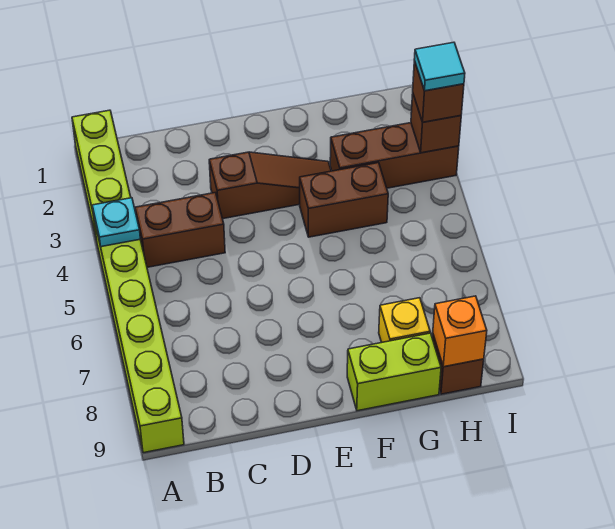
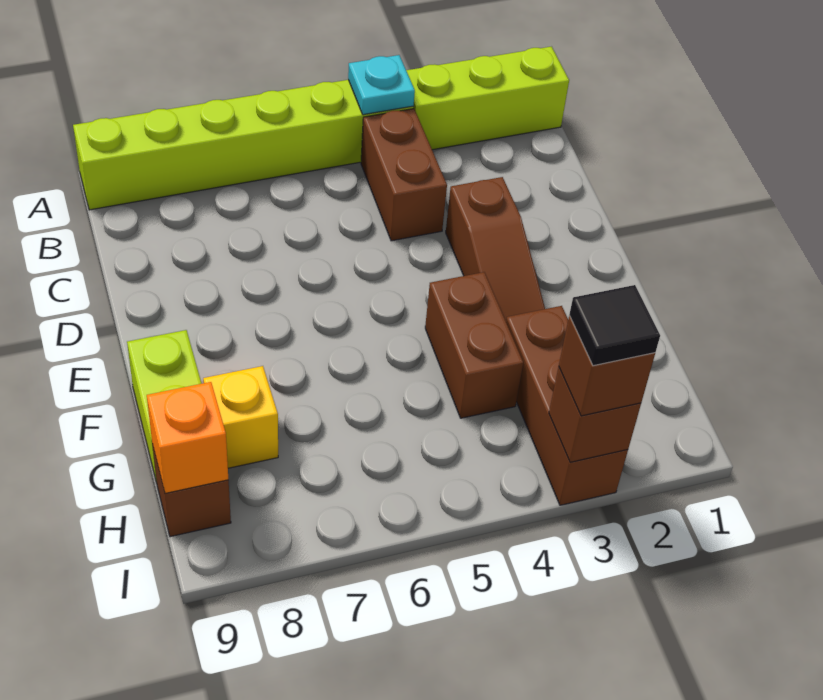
cyan tile I3 level 4 -> black tile I3 level 4

